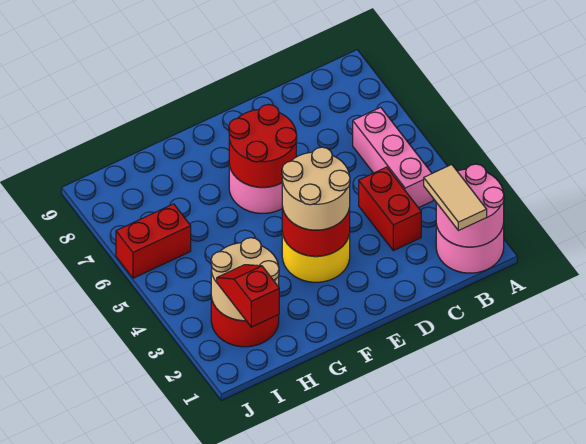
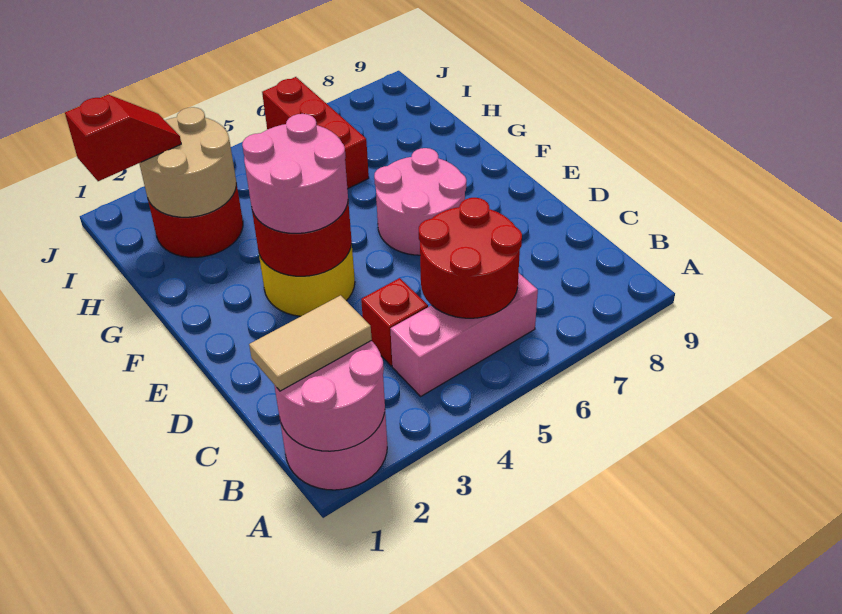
red brick C3:C4 level 1 -> red brick C4 level 1
tan round brick E3:F4 level 3 -> pink round brick E3:F4 level 3
red round brick E6:F7 level 2 -> red round brick B5:C6 level 2
red brick I6:J6 level 1 -> red brick H6:J6 level 1

